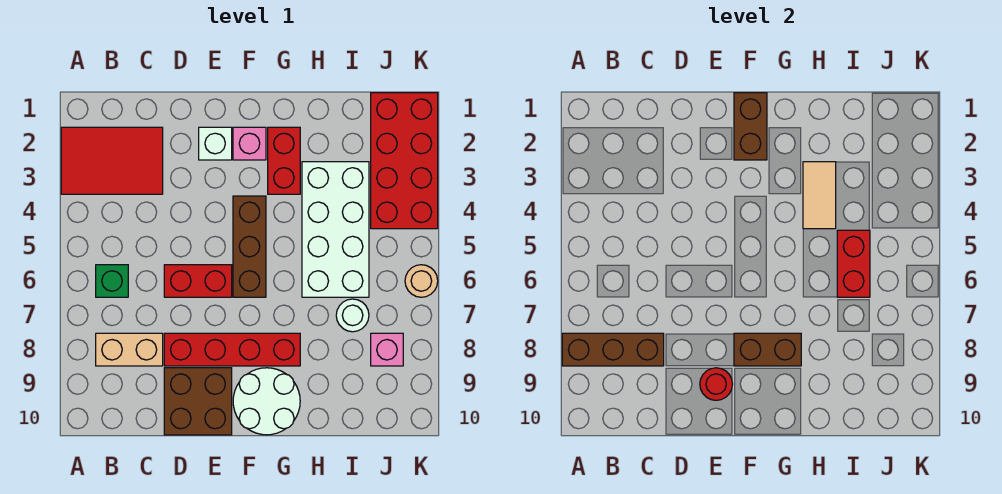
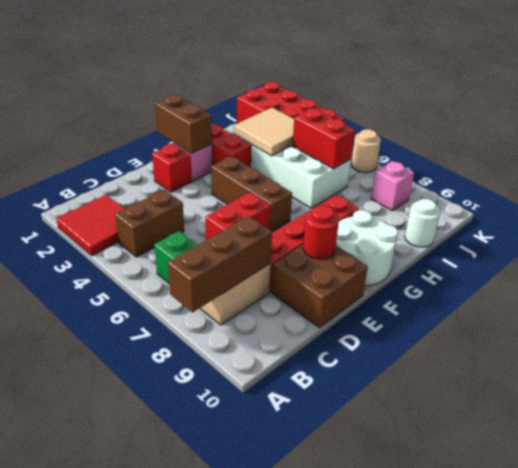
red tile A2:C3 level 1 -> red tile A2:B3 level 1
white brick E2 level 1 -> red brick E2 level 1
brown brick F8:G8 level 2 -> brown brick B4:C4 level 1
tan tile H3:H4 level 2 -> tan tile H3:I4 level 2
white round brick I7 level 1 -> white round brick I10 level 1

